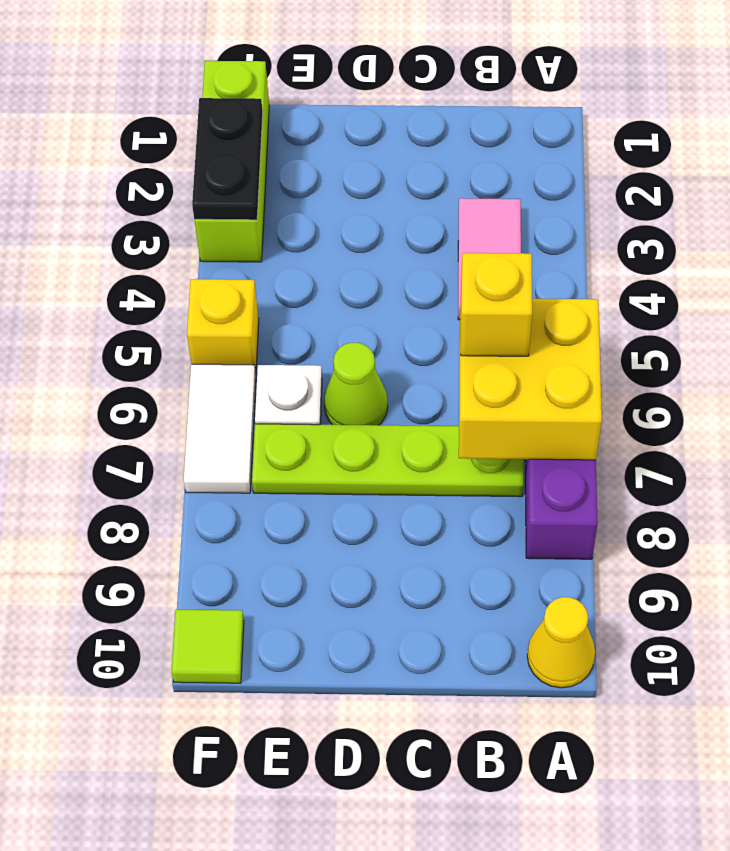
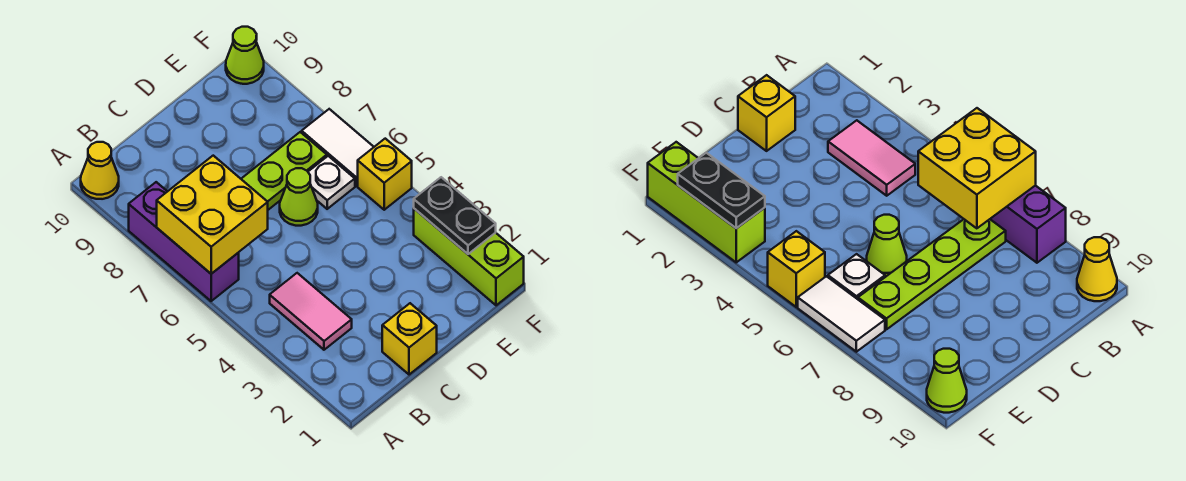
yellow brick B6 level 3 -> yellow brick C1 level 1
lime tile F10 level 1 -> lime cone F10 level 1

